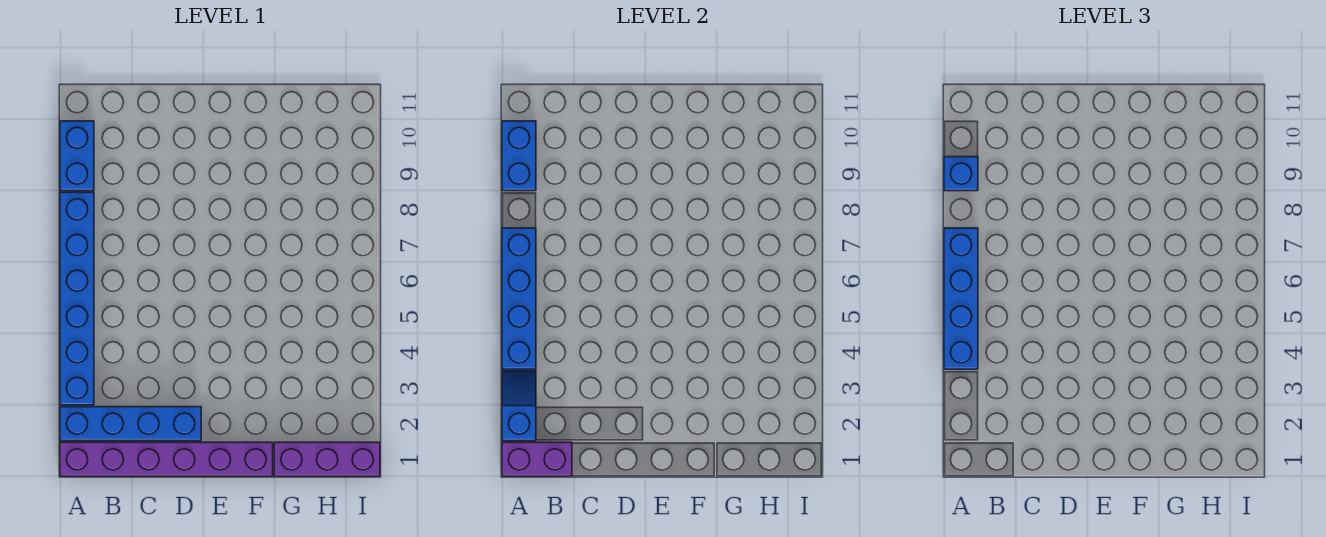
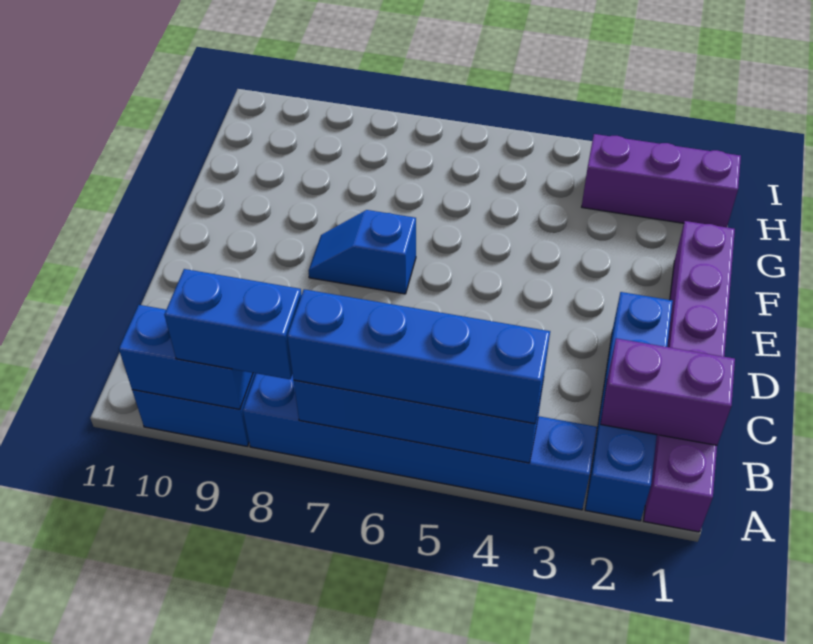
purple brick A1:B1 level 2 -> purple brick B1:B2 level 2
blue slope A2:A3 level 2 top 2 -> blue slope E7:E8 level 1 top 7
blue brick A9 level 3 -> blue brick A8:A9 level 3
purple brick G1:I1 level 1 -> purple brick H1:H3 level 1

